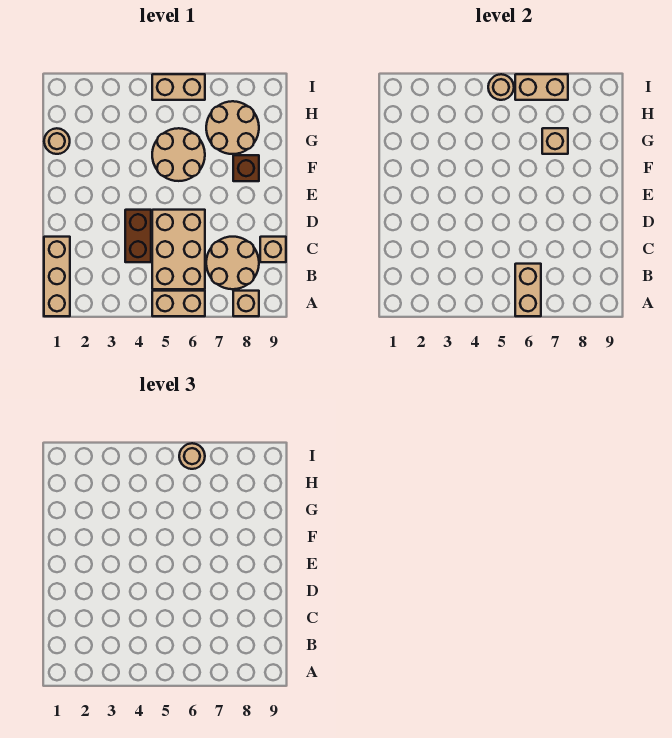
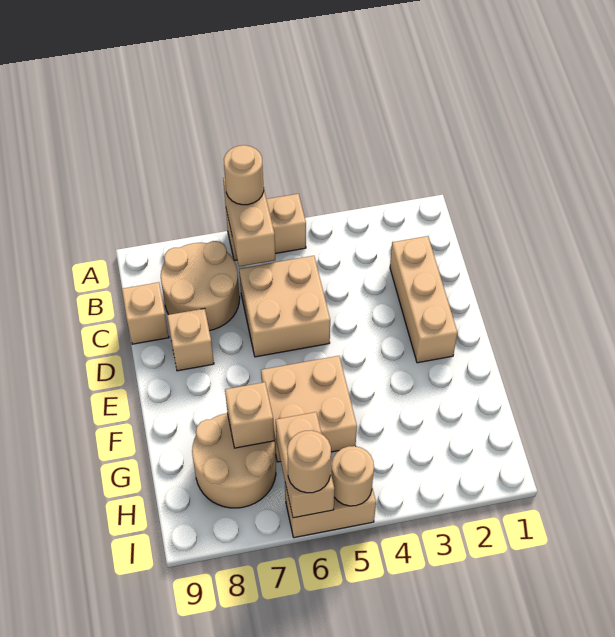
tan brick A1:C1 level 1 -> tan brick C2:E2 level 1
tan brick A8 level 1 -> tan brick D8 level 1
tan brick B5:D6 level 1 -> tan brick C5:D6 level 1
brown brick C4:D4 level 1 -> none
tan round brick F5:G6 level 1 -> tan brick F5:G6 level 1
brown brick F8 level 1 -> none
tan round brick G1 level 1 -> tan round brick A6 level 3
tan brick I6:I7 level 2 -> tan brick H6:I6 level 2

